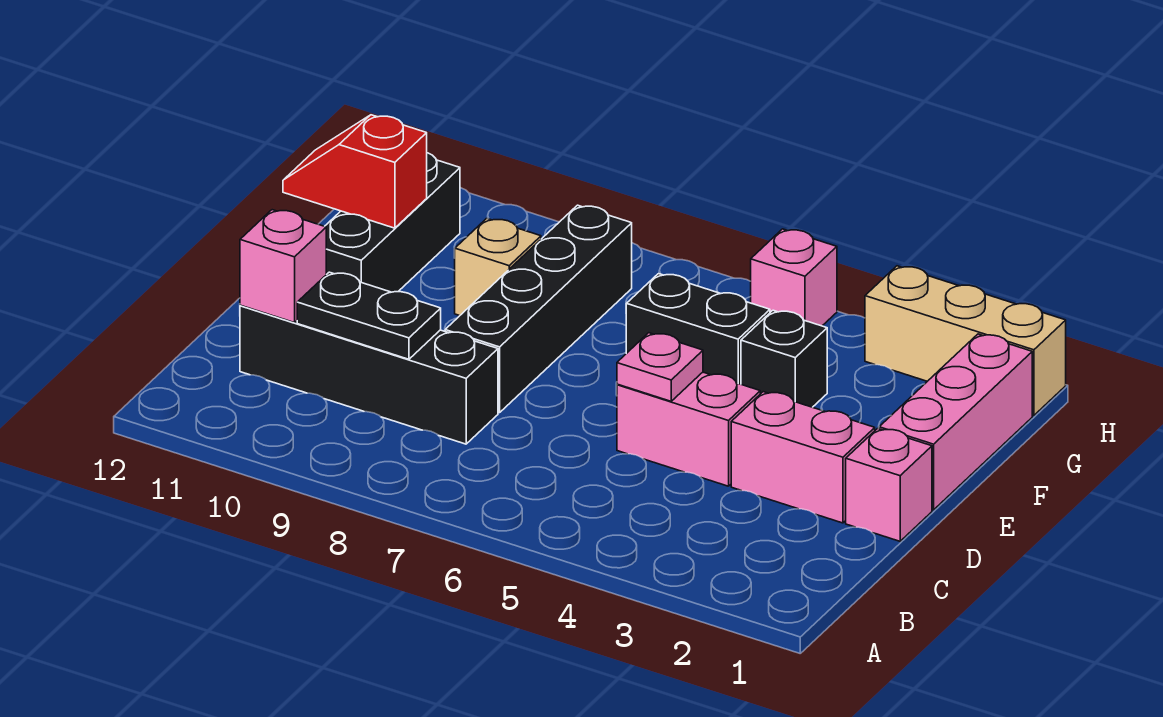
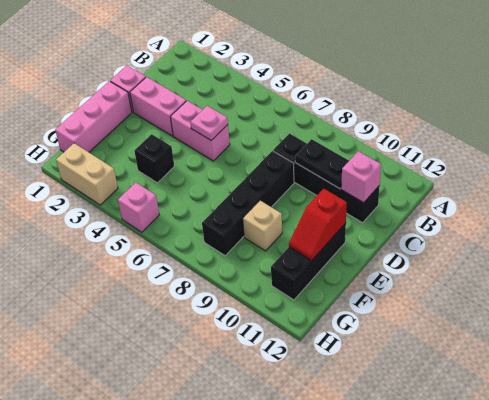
black brick F5:F6 level 1 -> none
red slope F11:F12 level 2 top 11 -> red slope E11:F11 level 2 top E
tan brick H1:H3 level 1 -> tan brick H2:H3 level 1

